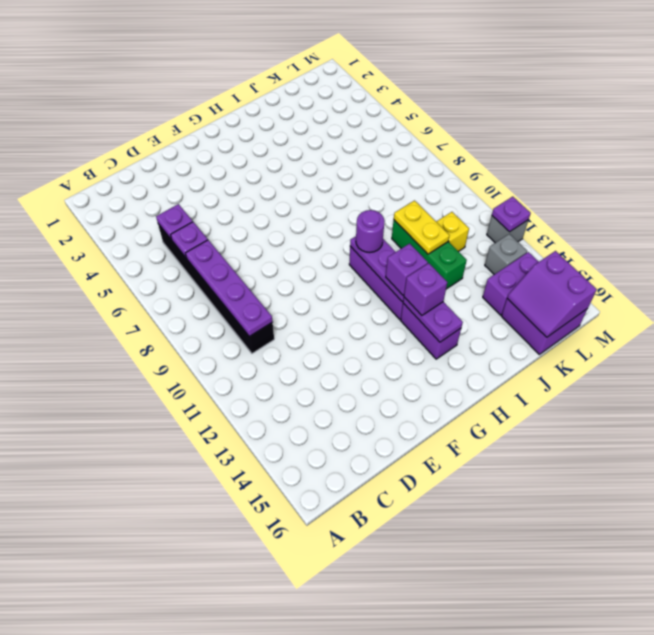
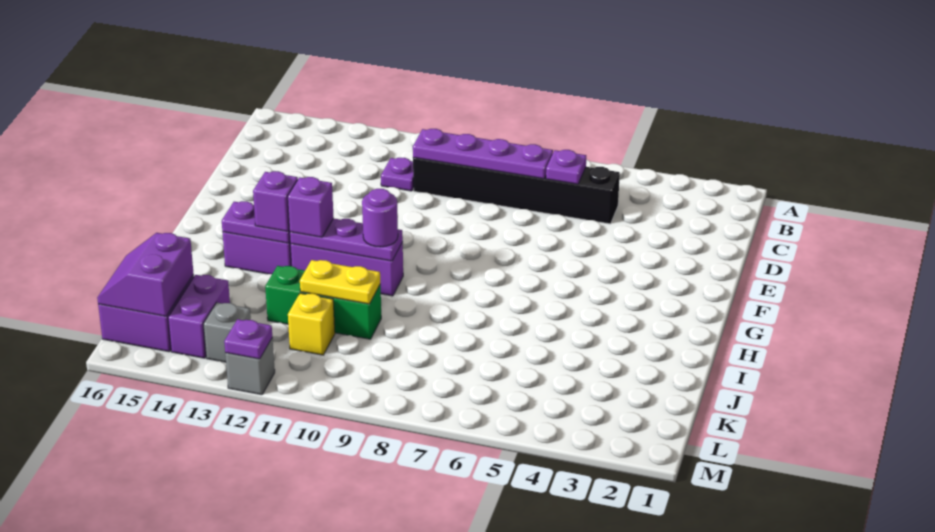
purple plate C5 level 2 -> purple plate C11 level 1
purple slope K15:L16 level 2 top L -> purple slope K15:L16 level 2 top 15

